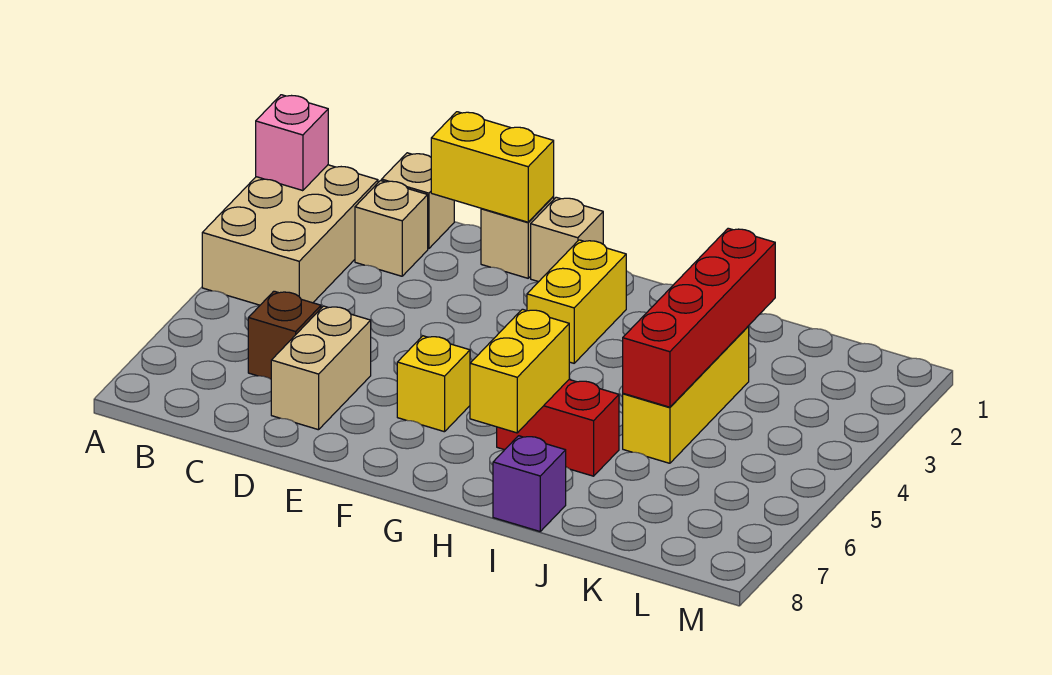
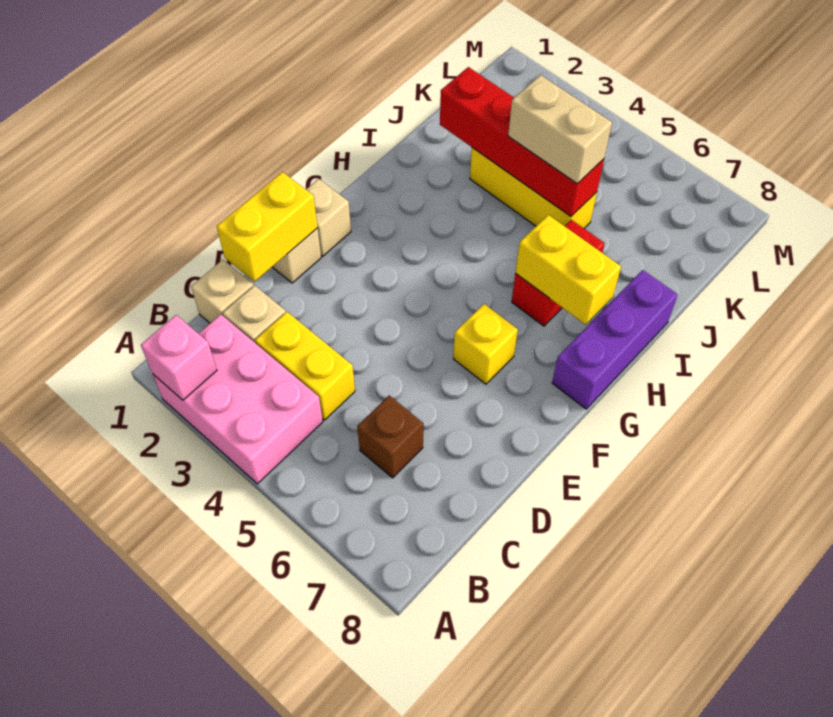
tan brick A2:B4 level 1 -> pink brick A2:B4 level 1
tan brick D6:D7 level 1 -> tan brick J4:J5 level 3
yellow brick G2:G3 level 1 -> yellow brick C3:C4 level 1
purple brick I8 level 1 -> purple brick G8:I8 level 1

